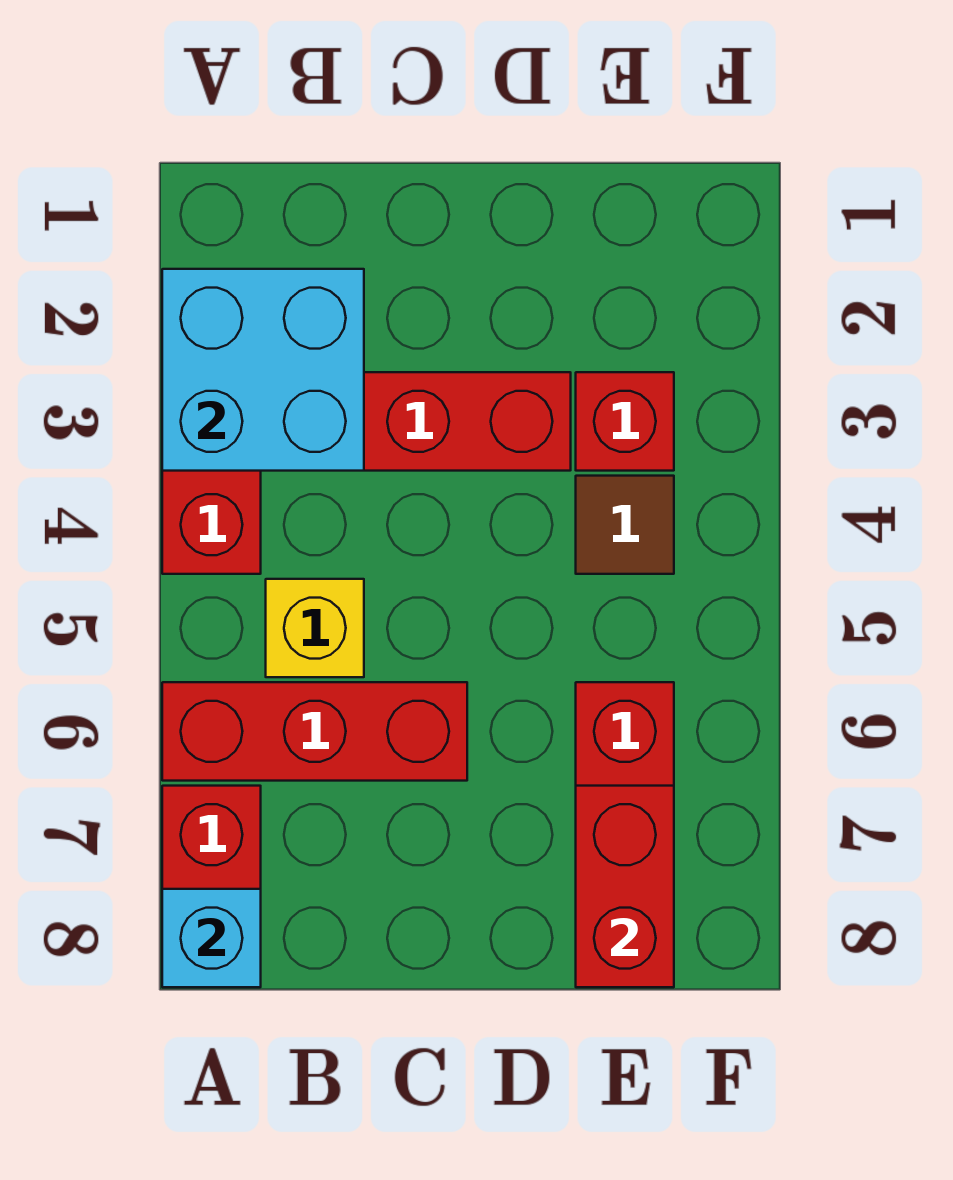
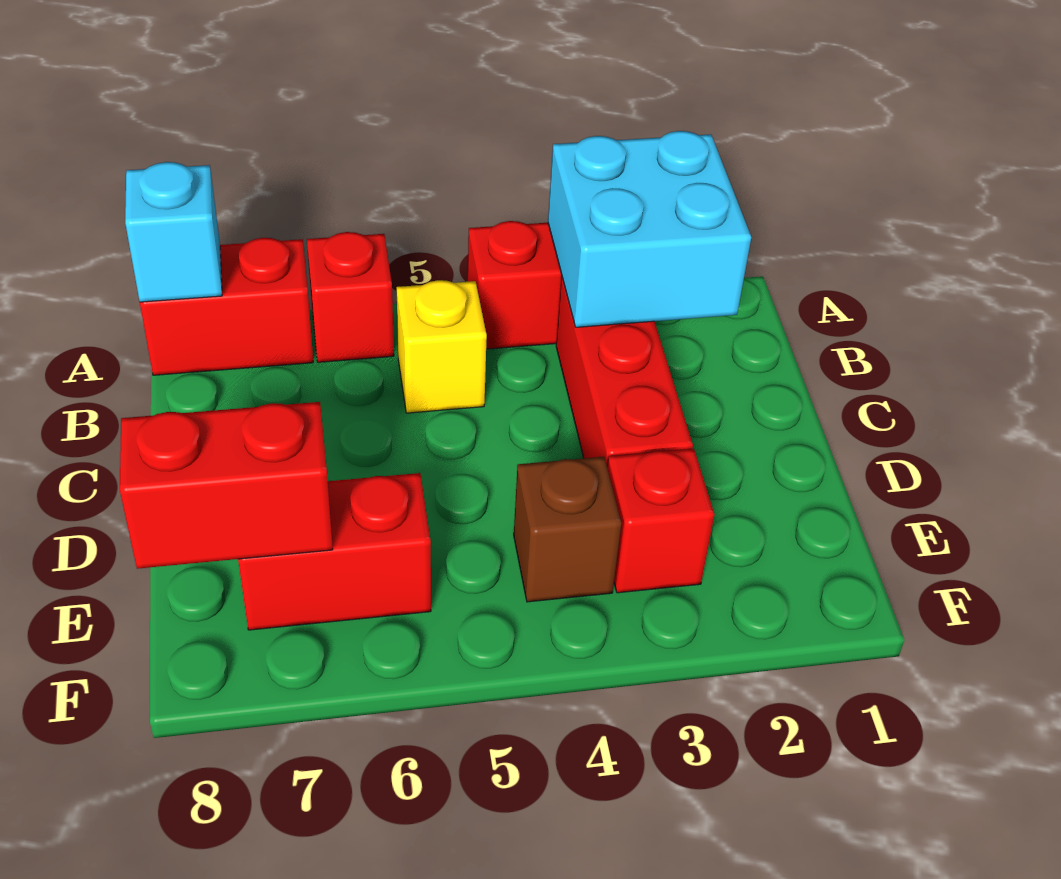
red brick A6:C6 level 1 -> red brick A6 level 1
brown tile E4 level 1 -> brown brick E4 level 1

